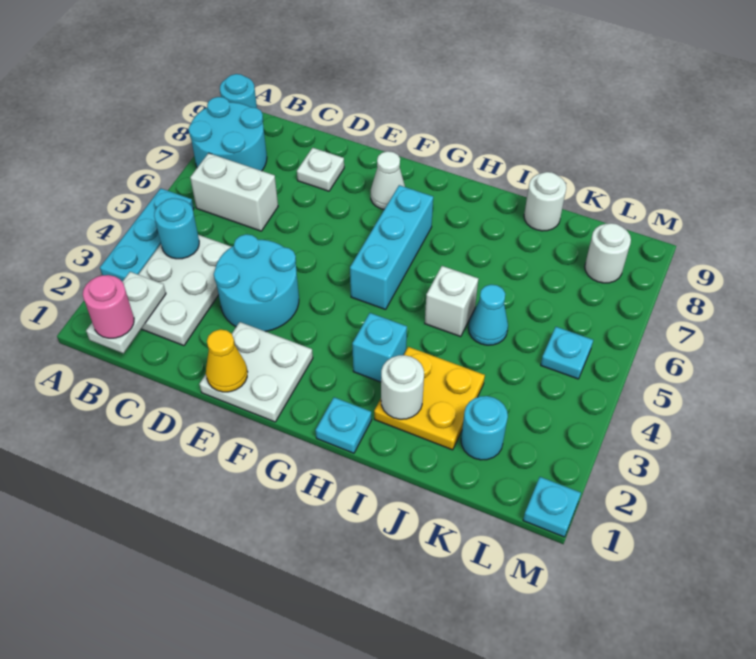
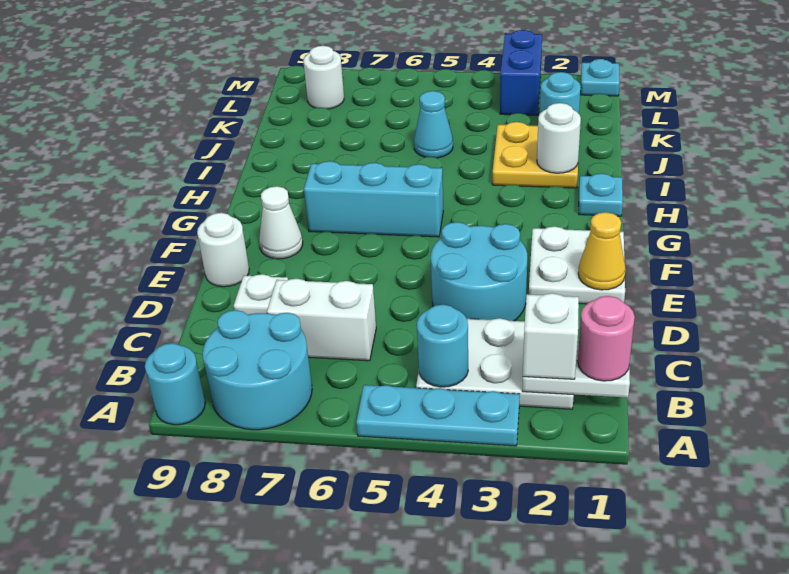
white brick B6:C6 level 1 -> white brick C6:C7 level 1
cyan brick H3 level 1 -> none
white brick I5 level 1 -> white brick B2 level 3
white round brick J9 level 1 -> white round brick E9 level 1
none -> blue brick L3:M3 level 1
cyan plate L5 level 1 -> none

